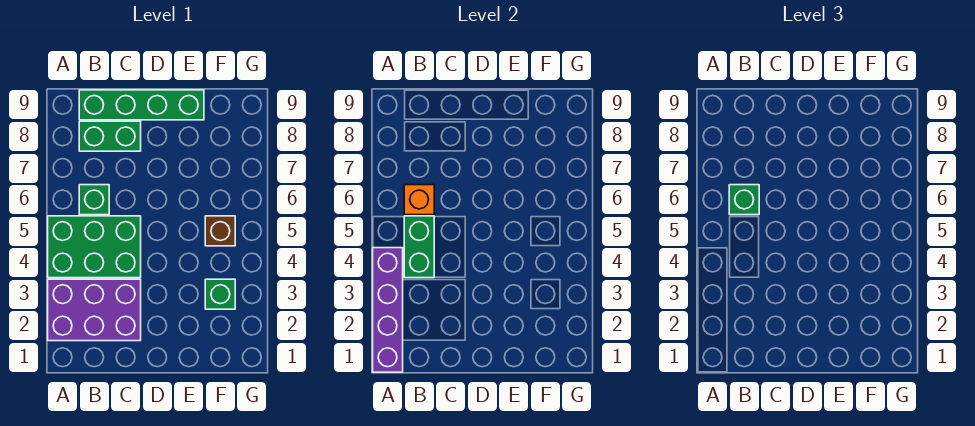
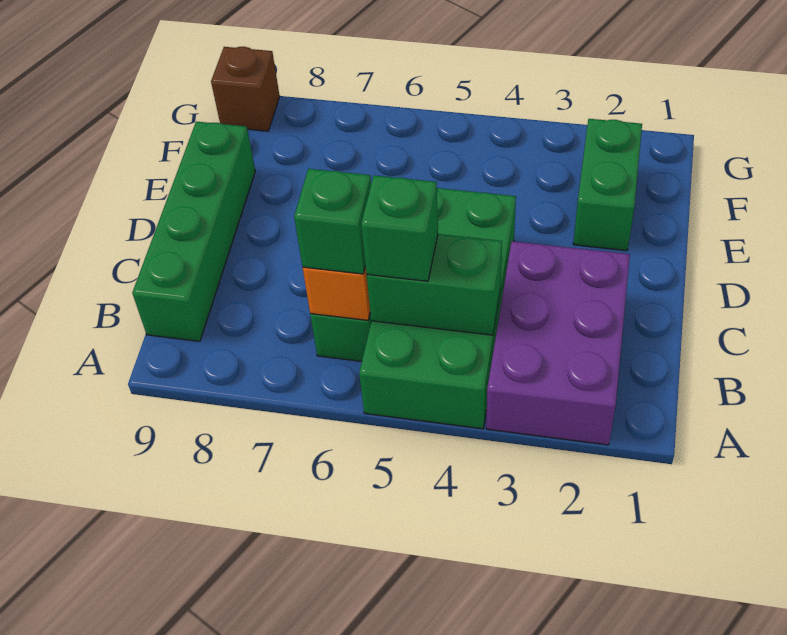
purple brick A1:A4 level 2 -> none
green brick A4:C5 level 1 -> green brick A4:D5 level 1
green brick B8:C8 level 1 -> green brick E2:F2 level 1
green brick F3 level 1 -> green brick B5 level 3
brown brick F5 level 1 -> brown brick G9 level 1

